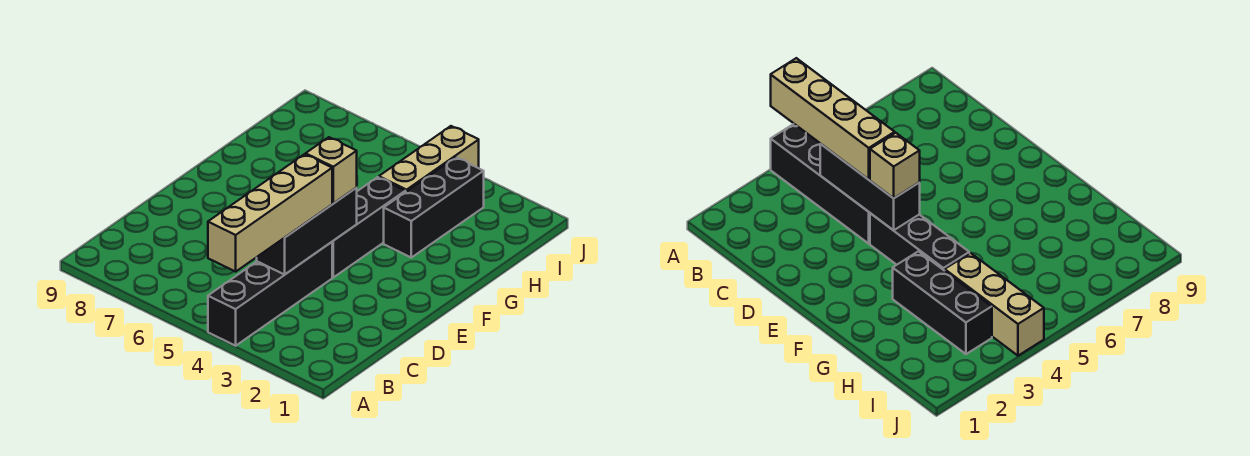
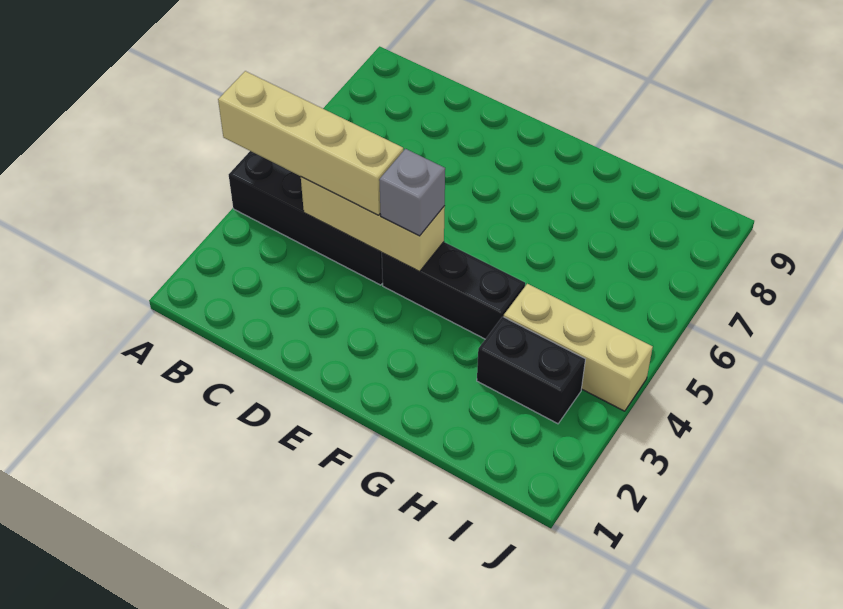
black brick C4:E4 level 2 -> tan brick C4:E4 level 2
tan brick E4 level 3 -> grey brick E4 level 3
black brick G3:I3 level 1 -> black brick H3:I3 level 1

